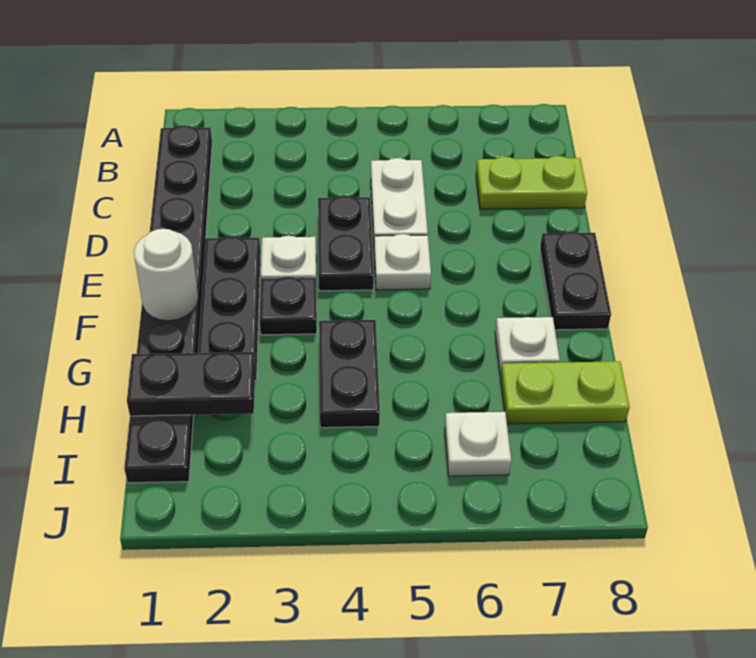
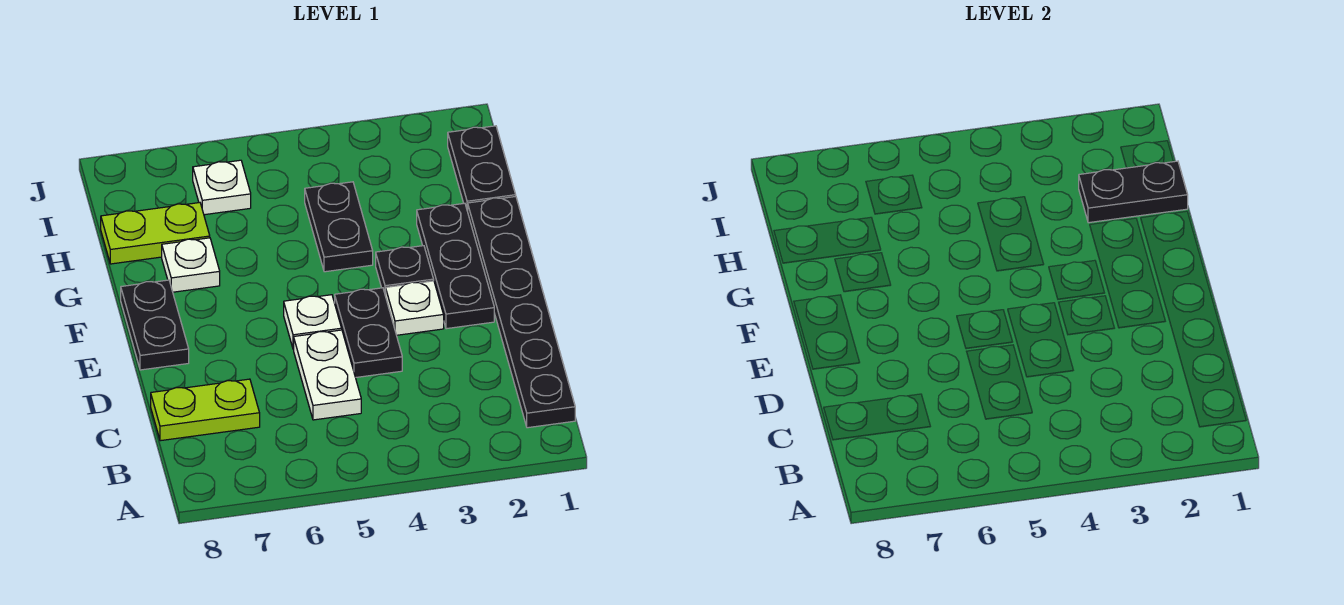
white round brick F1 level 2 -> none

